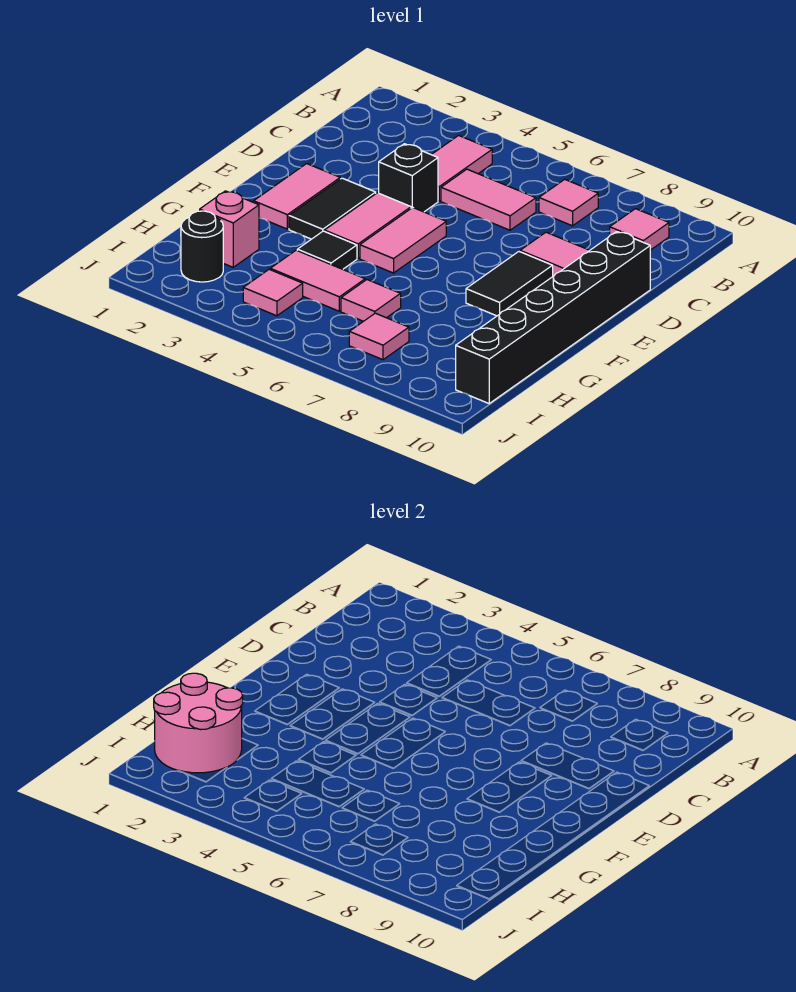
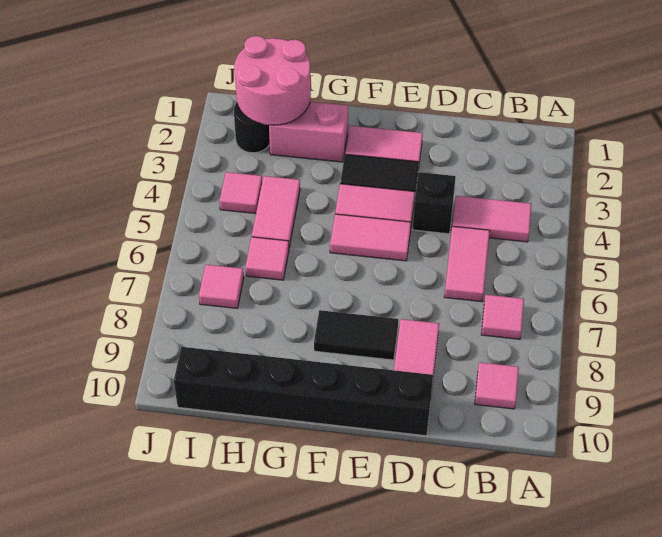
black tile G4 level 1 -> none
pink brick H2 level 1 -> pink brick G2:H2 level 1

